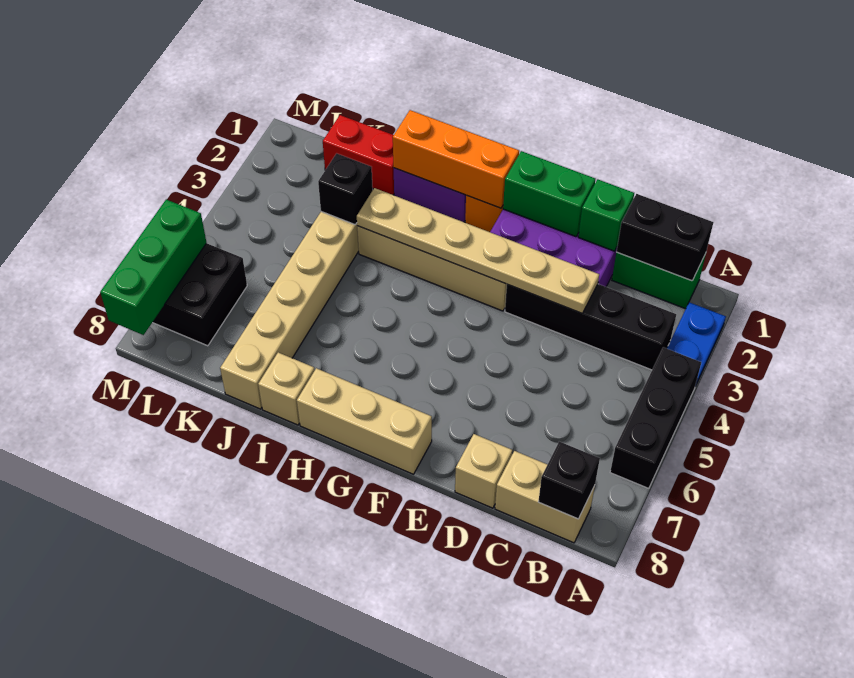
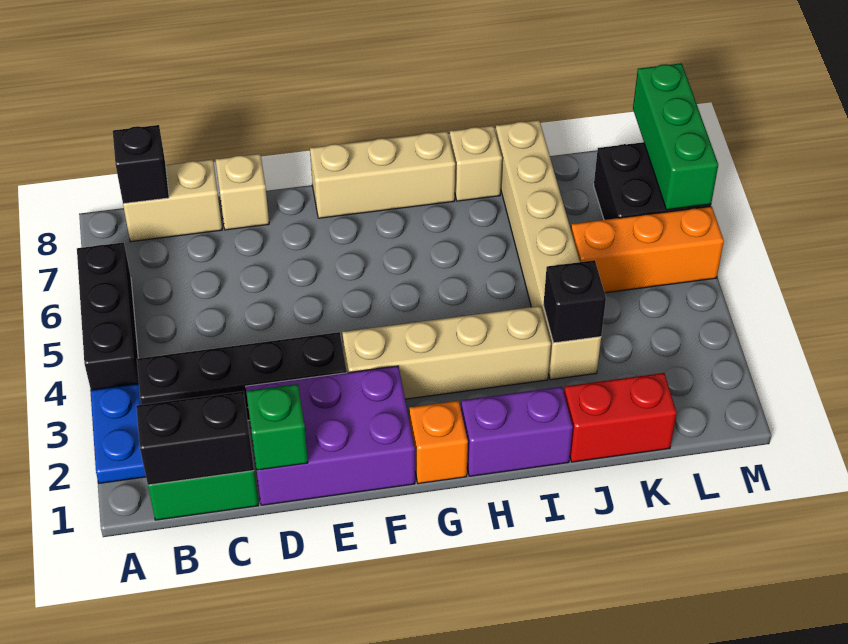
tan plate D3:I3 level 2 -> none
green brick E1:F1 level 2 -> none
orange brick G1:I1 level 2 -> orange brick K5:M5 level 1

